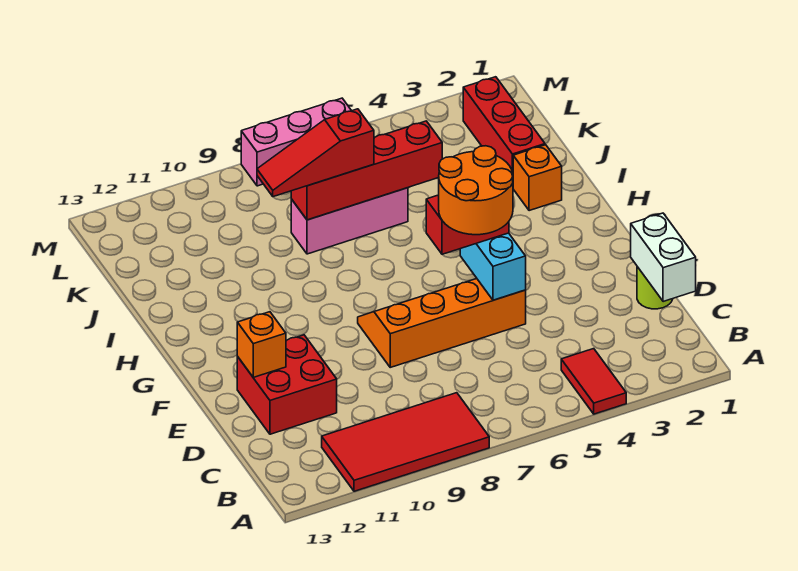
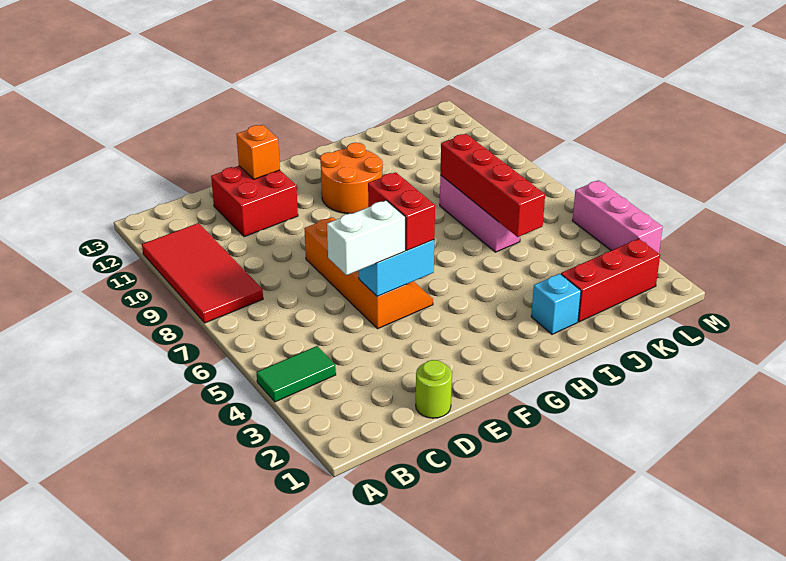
red tile A4:B4 level 1 -> green tile A4:B4 level 1
white brick C1:D1 level 2 -> white brick D5:E5 level 3
orange round brick E5:F6 level 4 -> orange round brick G10:H11 level 1
orange brick I2 level 1 -> cyan brick I2 level 1
red slope J7:J9 level 3 top 7 -> none
pink brick M6:M8 level 1 -> pink brick M3:M5 level 1

